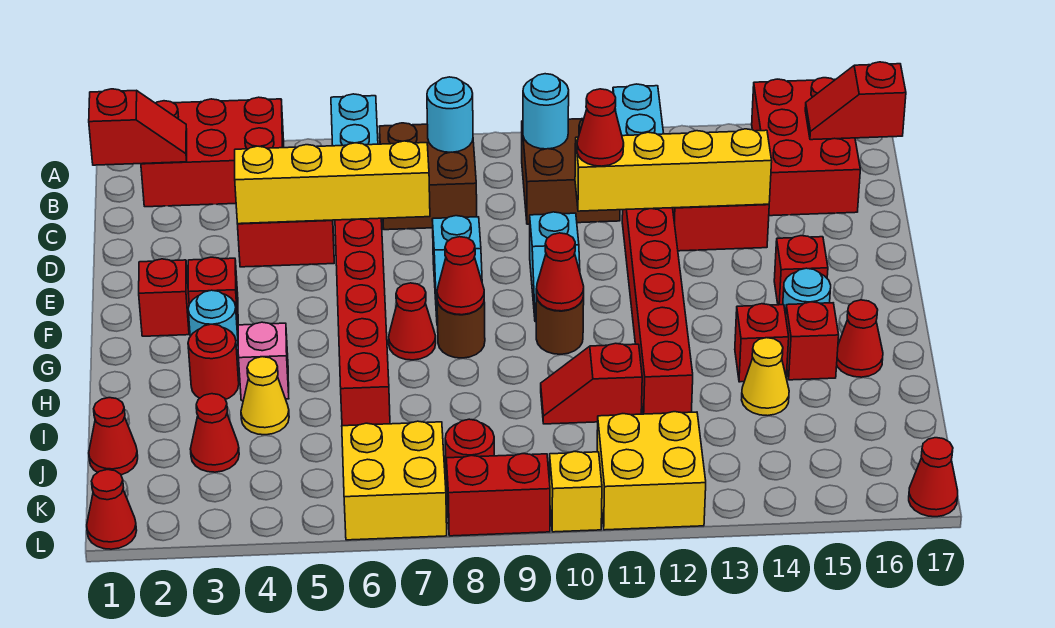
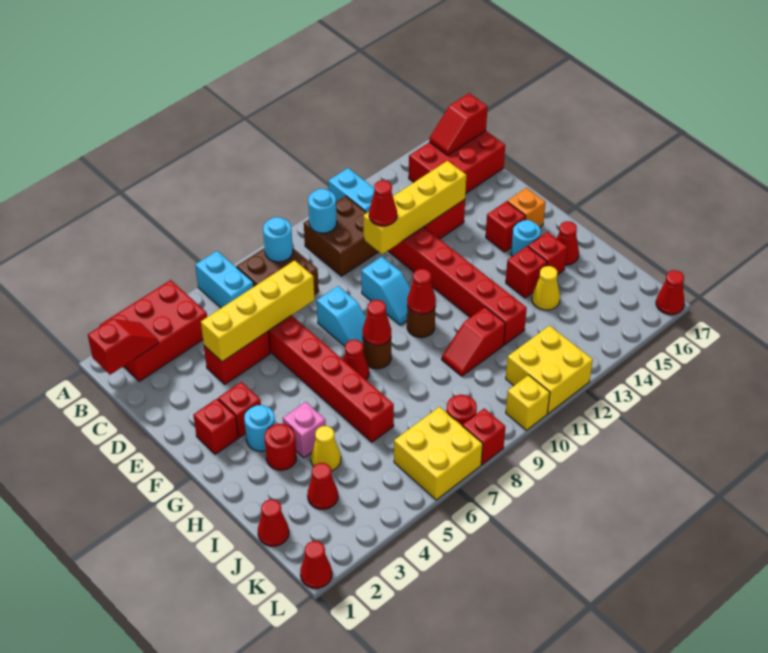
red brick A15:C16 level 1 -> red brick B15:C17 level 1
none -> orange brick F16 level 1
red brick L8:L9 level 1 -> red brick L8 level 1

